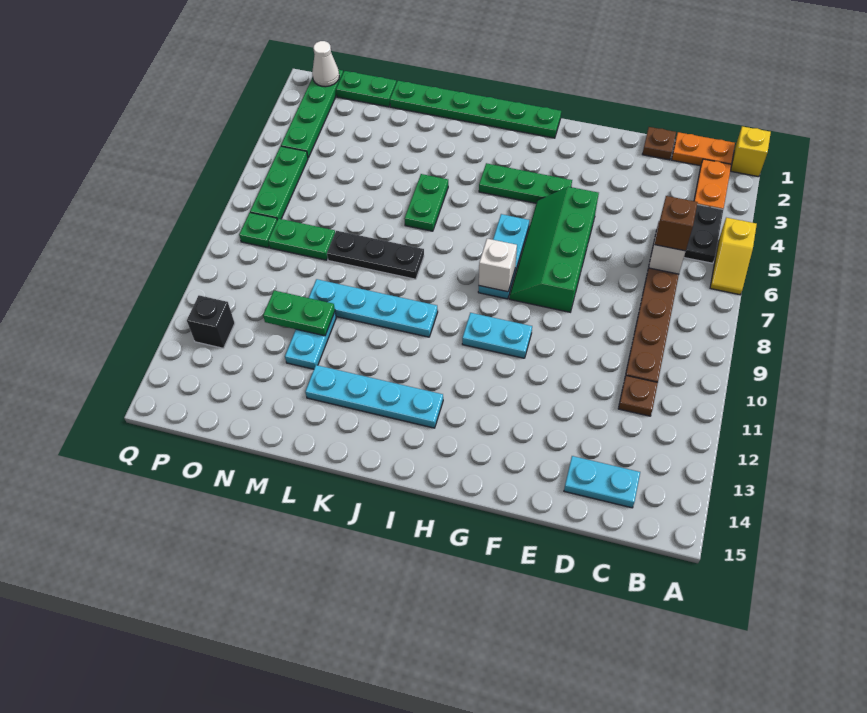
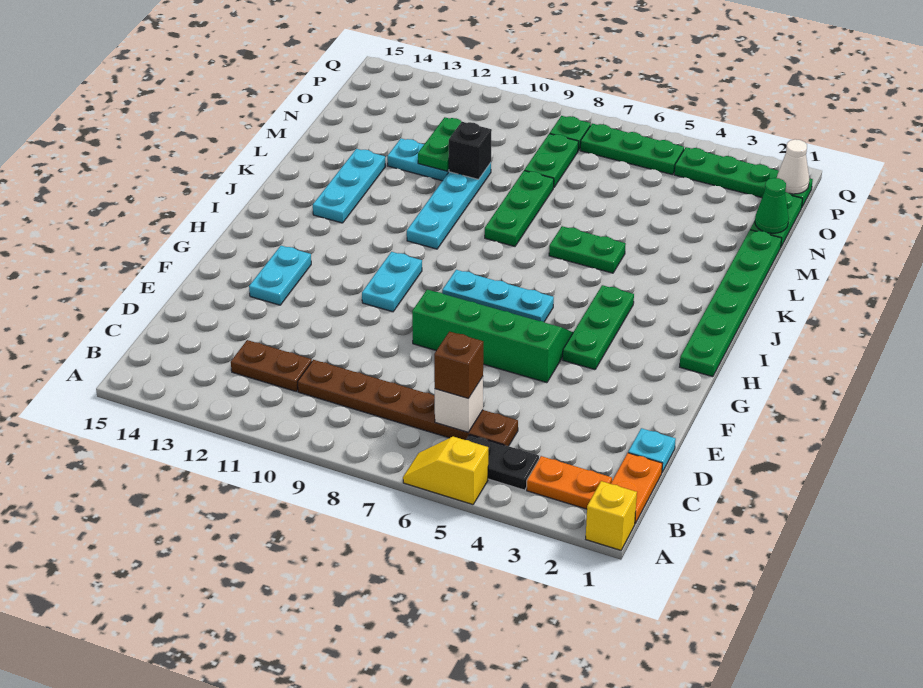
brown plate C11 level 1 -> brown plate C11:C12 level 1
cyan plate C14:D14 level 1 -> cyan plate F13:G13 level 1
brown plate D1 level 1 -> cyan plate D1 level 1
white brick H8 level 2 -> none
cyan plate I13:L13 level 1 -> cyan plate J13:L13 level 1
black plate K8:M8 level 1 -> green plate K8:M8 level 1
none -> green cone N1 level 2
black brick P12 level 1 -> black brick M10 level 2

